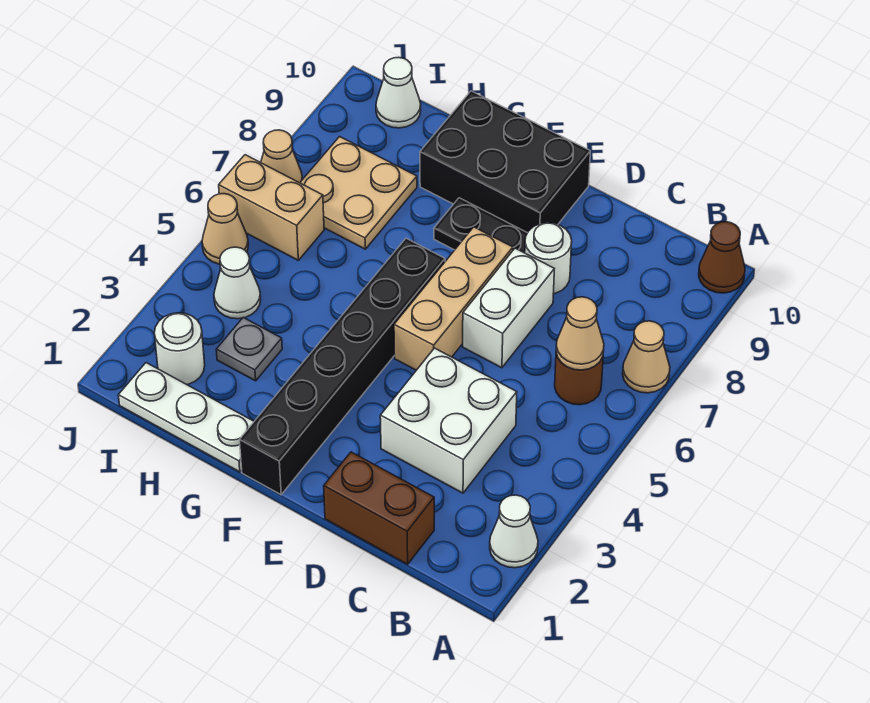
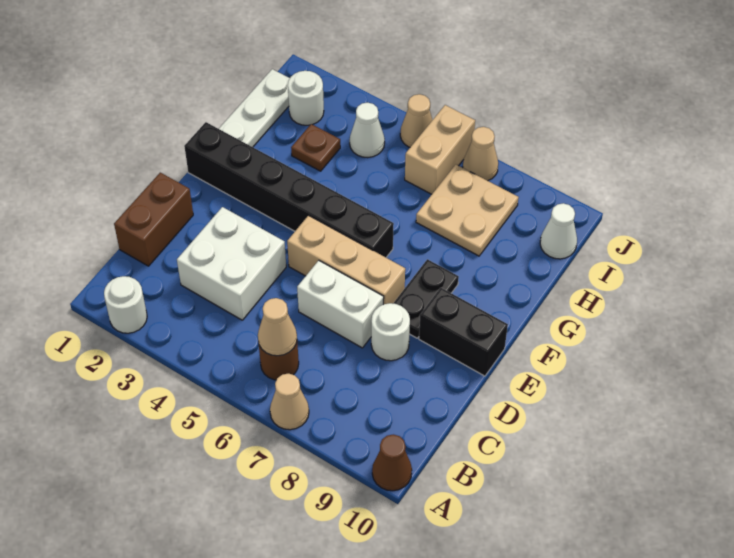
white cone A2 level 1 -> white round brick A2 level 1
black brick E9:G10 level 1 -> black brick E9:E10 level 1
grey plate H3 level 1 -> brown plate H3 level 1

